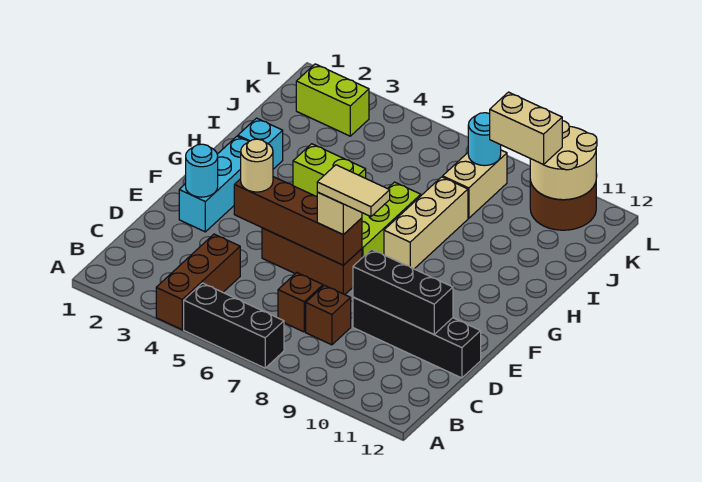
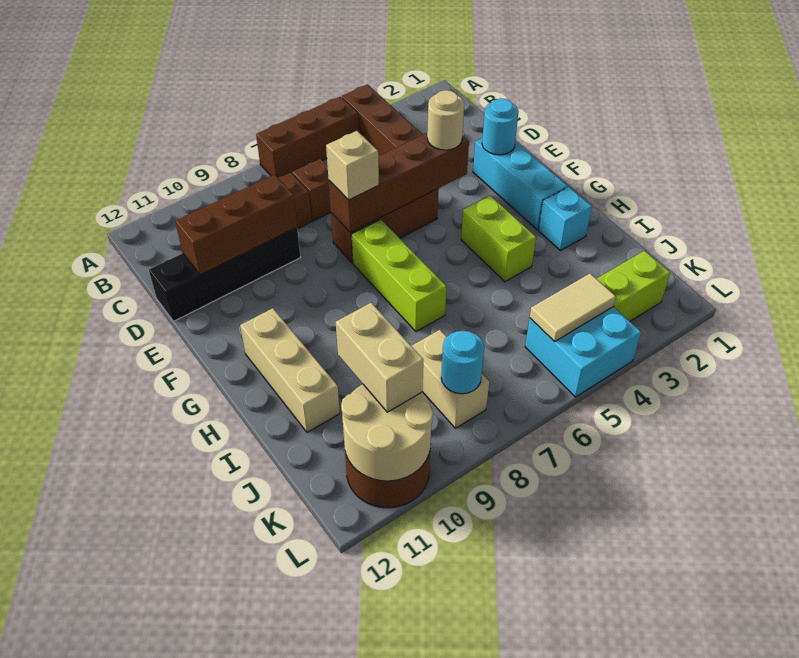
black brick A5:A7 level 1 -> brown brick A5:A7 level 1
black brick D9:D11 level 2 -> brown brick D9:D11 level 2
tan tile E7:E8 level 4 -> tan tile K4:K5 level 2
tan brick G8:I8 level 1 -> tan brick G11:I11 level 1
lime brick H4:H5 level 1 -> lime brick G4:H4 level 1
none -> cyan brick K4:L5 level 1
tan brick K9:K10 level 3 -> tan brick J10:K10 level 3

